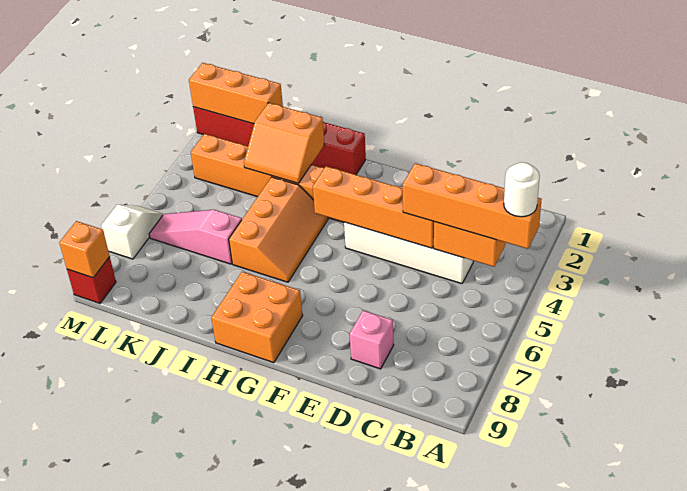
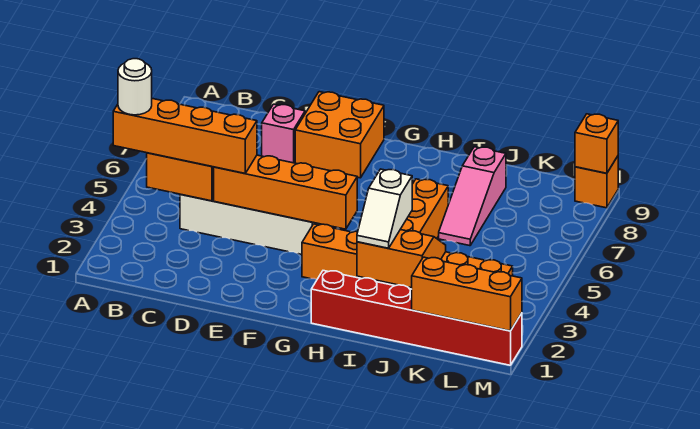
orange brick G8:H9 level 1 -> orange brick E8:F9 level 1
pink slope J6:L6 level 1 top J -> pink slope J6:J8 level 1 top 8
white slope M6:M7 level 1 top 7 -> white slope I2:I3 level 3 top 3
red brick M9 level 1 -> orange brick M9 level 1

